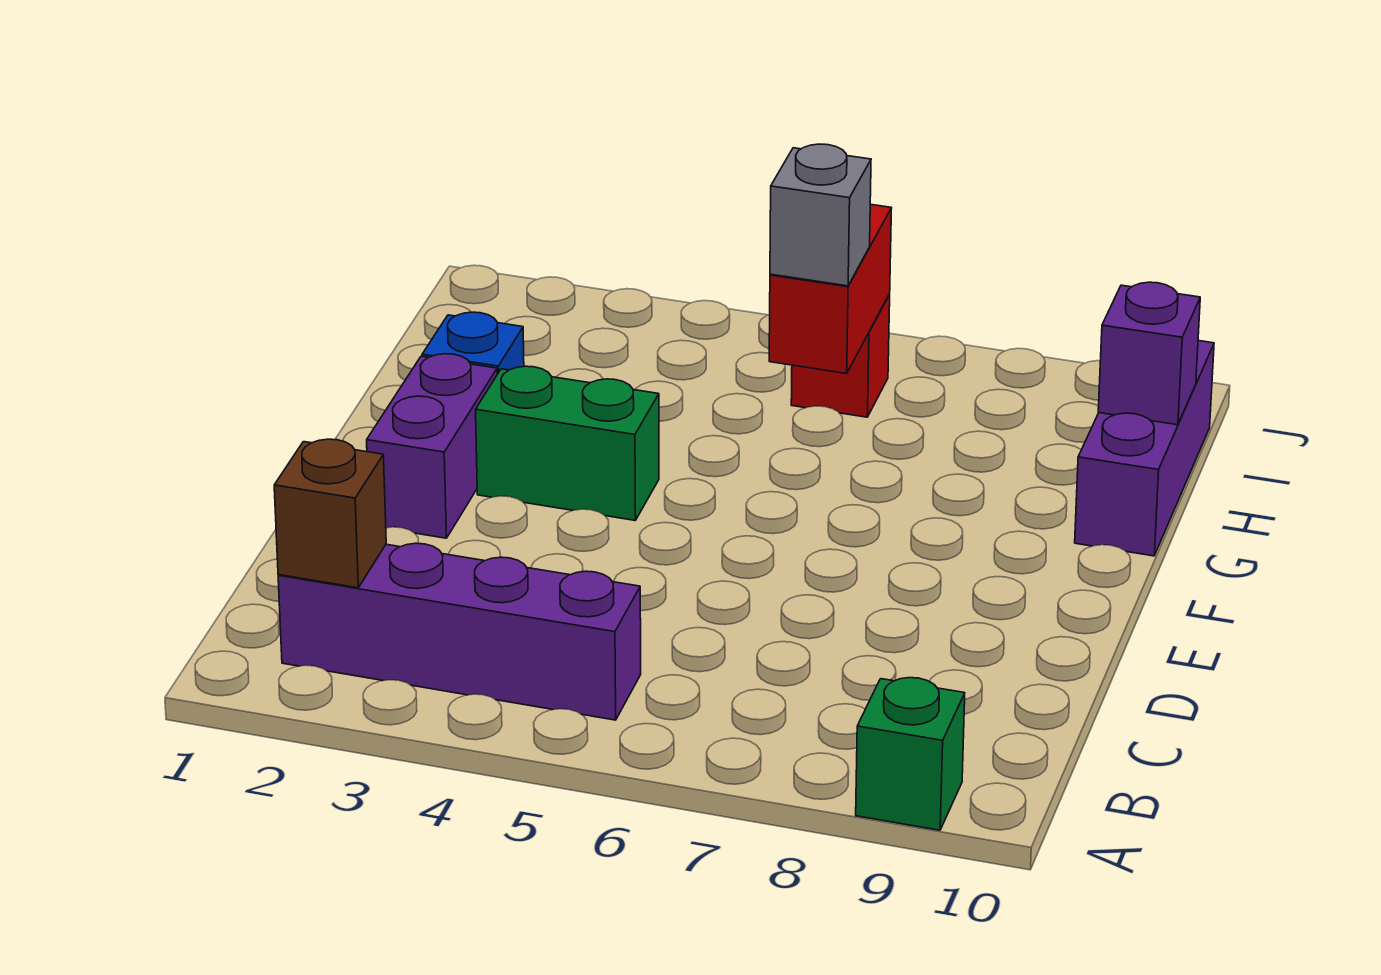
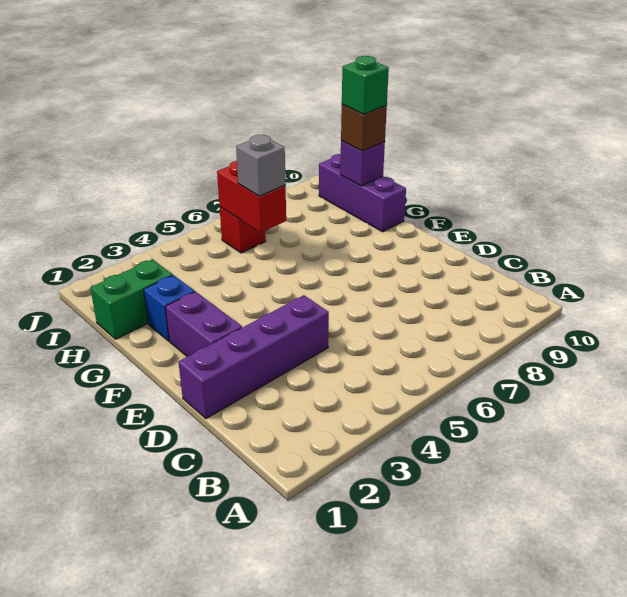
green brick A9 level 1 -> green brick H10 level 4
purple brick B2:B5 level 1 -> purple brick D1:D4 level 1
brown brick B2 level 2 -> brown brick H10 level 3
green brick F3:F4 level 1 -> green brick H1:H2 level 1

